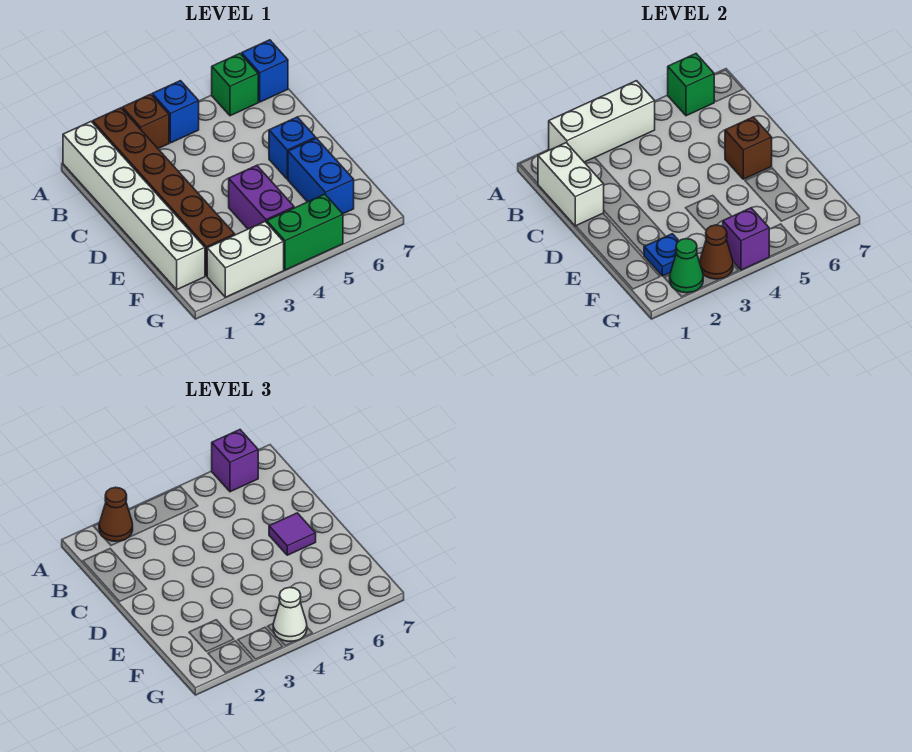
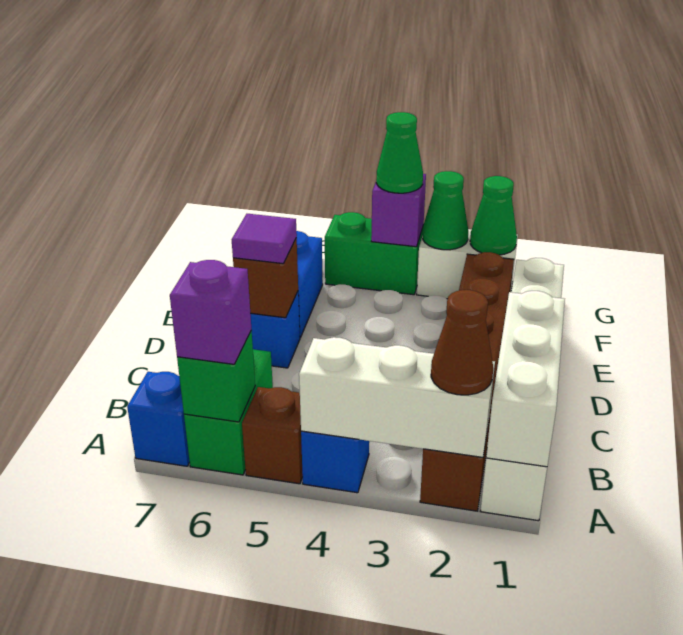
brown brick A3 level 1 -> brown brick A5 level 1
green brick A6 level 1 -> green brick A6:B6 level 1
white brick B1:C1 level 2 -> white brick A1:C1 level 2
purple brick E4:F4 level 1 -> none
blue plate F2 level 2 -> none
brown cone G3 level 2 -> green cone G3 level 2
white cone G4 level 3 -> green cone G4 level 3

